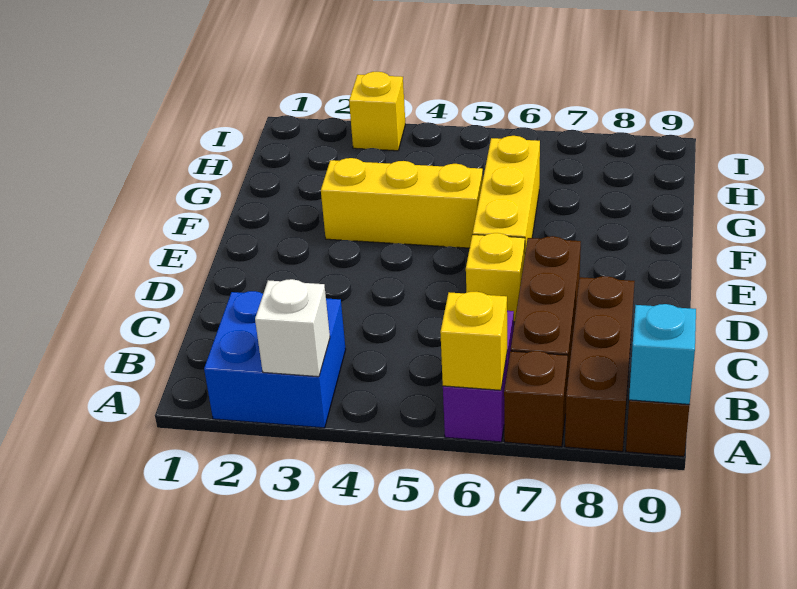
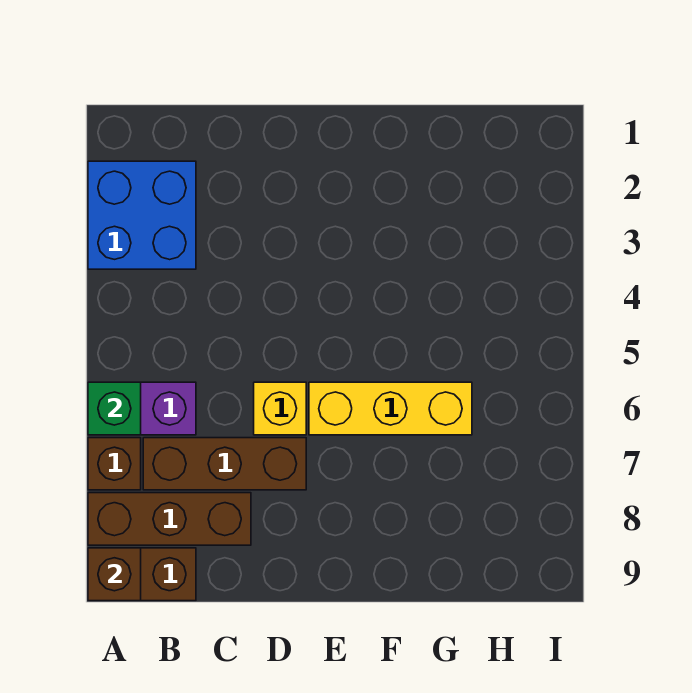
white brick A3 level 2 -> none
yellow brick A6 level 2 -> green brick A6 level 2
cyan brick A9 level 2 -> brown brick A9 level 2
yellow brick F3:F5 level 1 -> none
yellow brick I3 level 1 -> none

